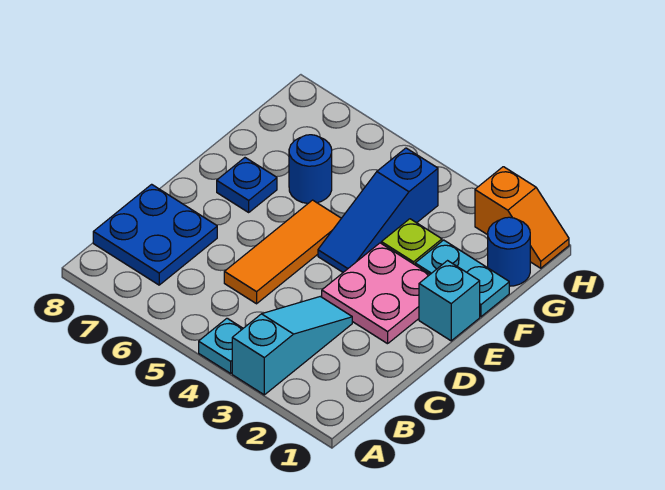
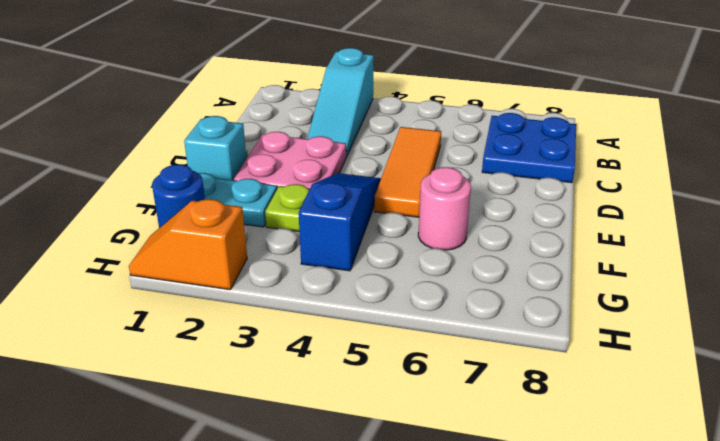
cyan plate A4 level 1 -> none
blue plate E7 level 1 -> none
blue round brick F6 level 1 -> pink round brick F6 level 1

